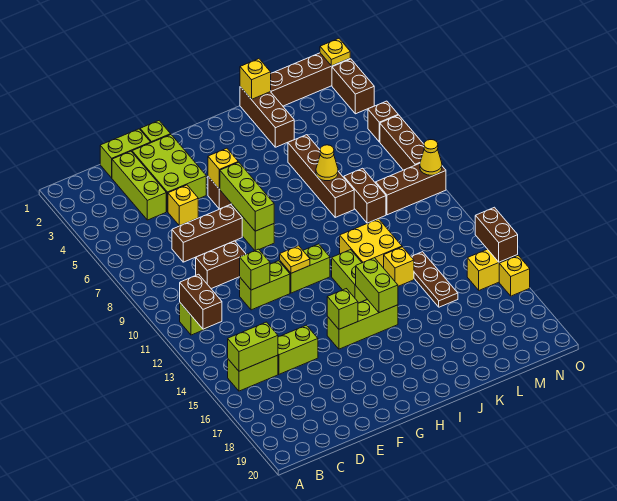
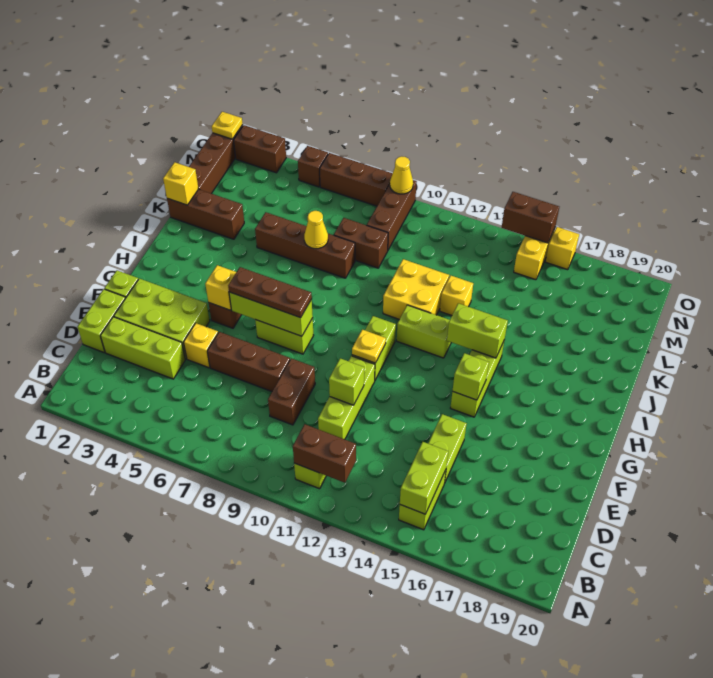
brown brick D7:F7 level 1 -> brown brick E6:E8 level 1
lime brick E11:F11 level 1 -> lime brick D11:F11 level 1
brown plate L13:L15 level 1 -> brown plate G6:G8 level 3

